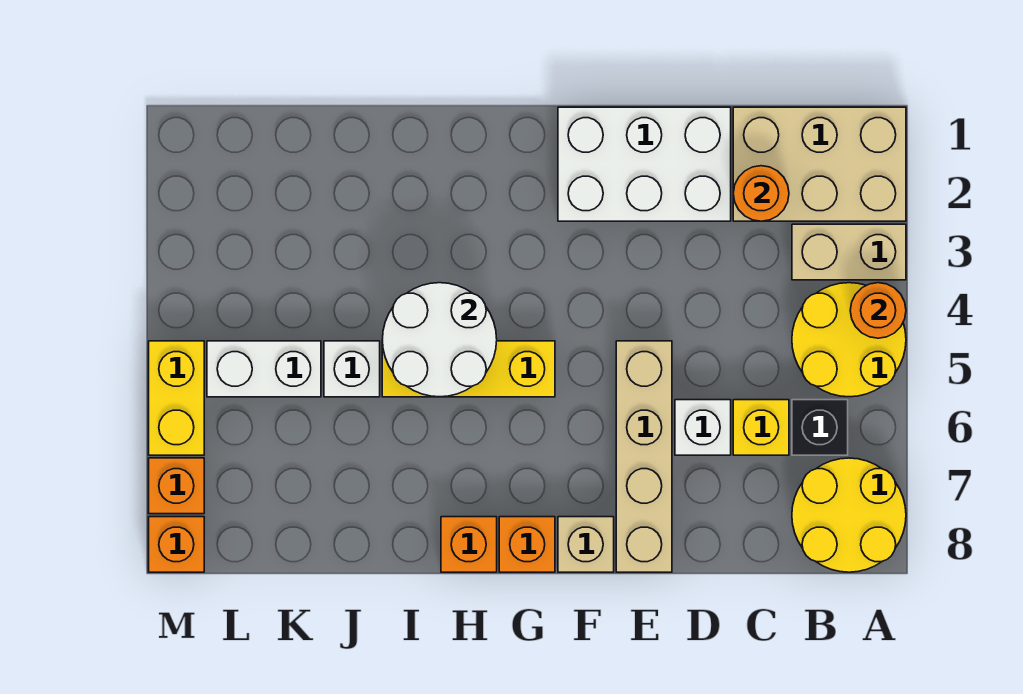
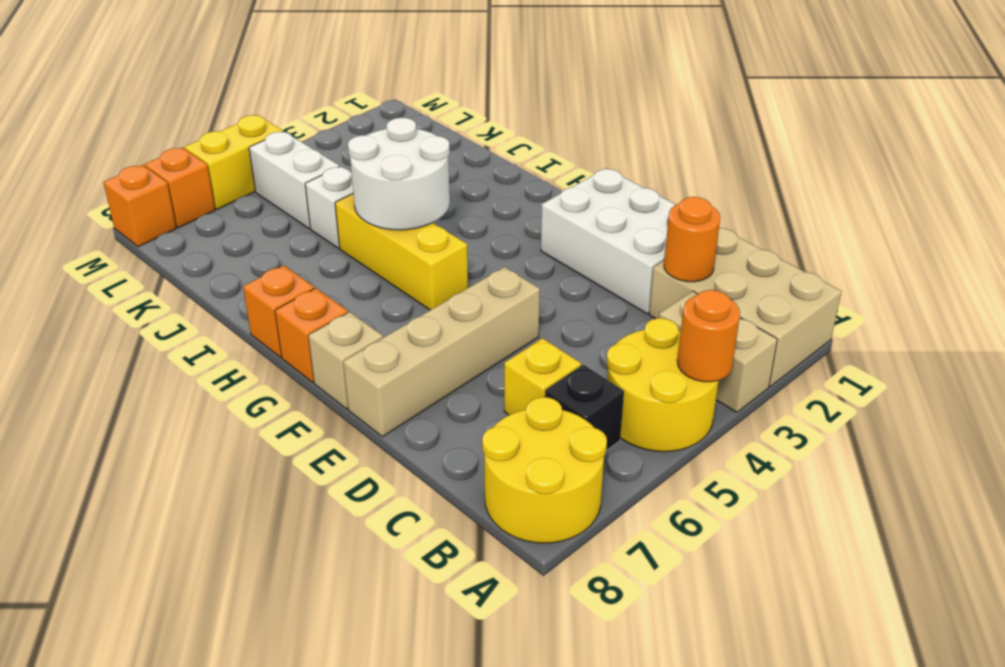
white brick D6 level 1 -> none

